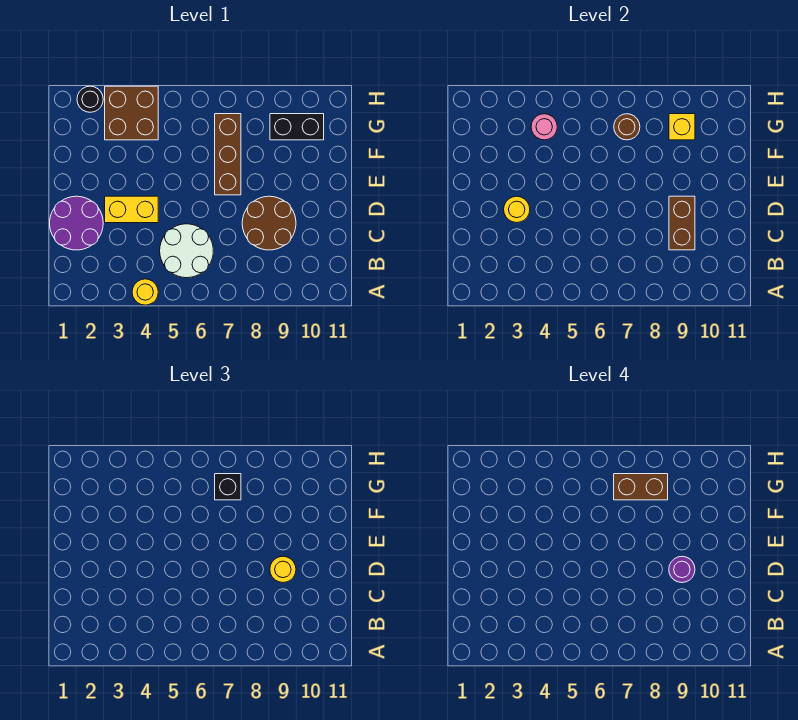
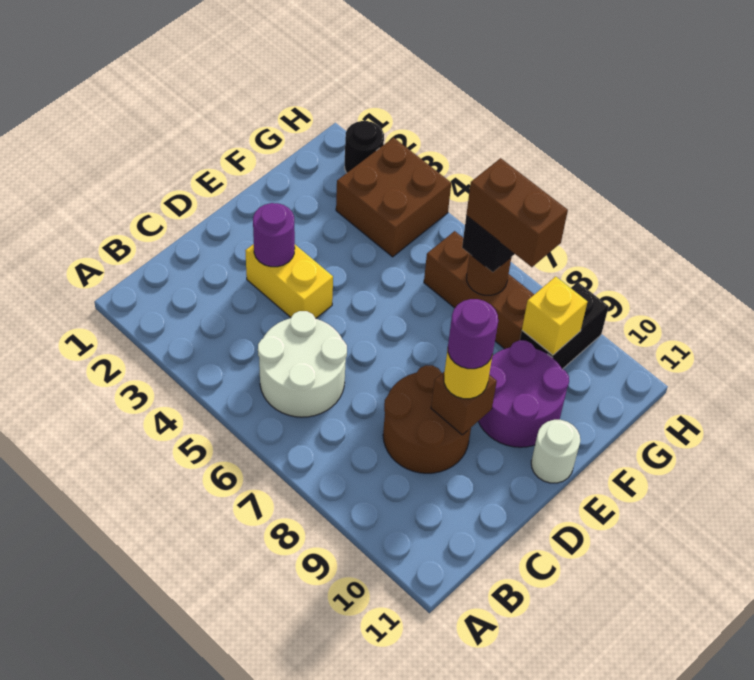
yellow round brick A4 level 1 -> none
purple round brick C1:D2 level 1 -> purple round brick E9:F10 level 1
brown brick C9:D9 level 2 -> brown brick D9 level 2
yellow round brick D3 level 2 -> purple round brick D3 level 2
brown brick E7:G7 level 1 -> brown brick G6:G8 level 1
none -> white round brick E11 level 1
pink round brick G4 level 2 -> none
black brick G9:G10 level 1 -> black brick G9:H9 level 1

